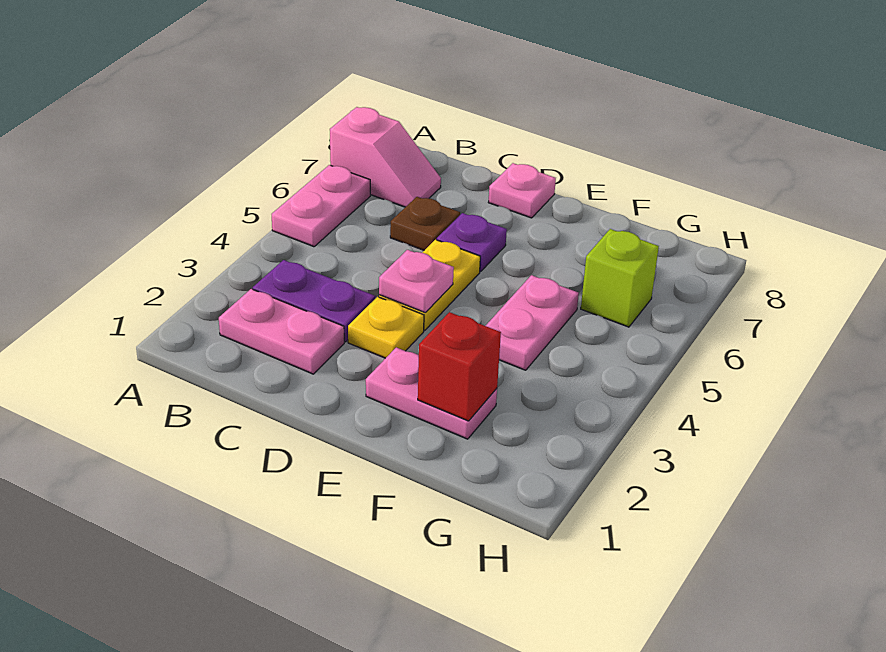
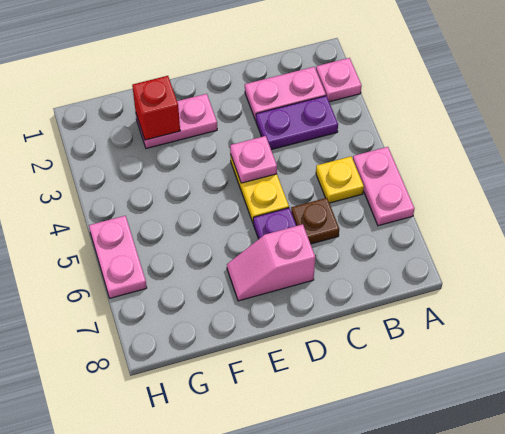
pink slope A7:B7 level 1 top A -> pink slope D7:E7 level 1 top D
yellow plate D3 level 1 -> yellow plate B5 level 1
pink plate D8 level 1 -> pink plate A2 level 1
pink plate F4:F5 level 1 -> pink plate H5:H6 level 1
lime brick G6 level 1 -> none

